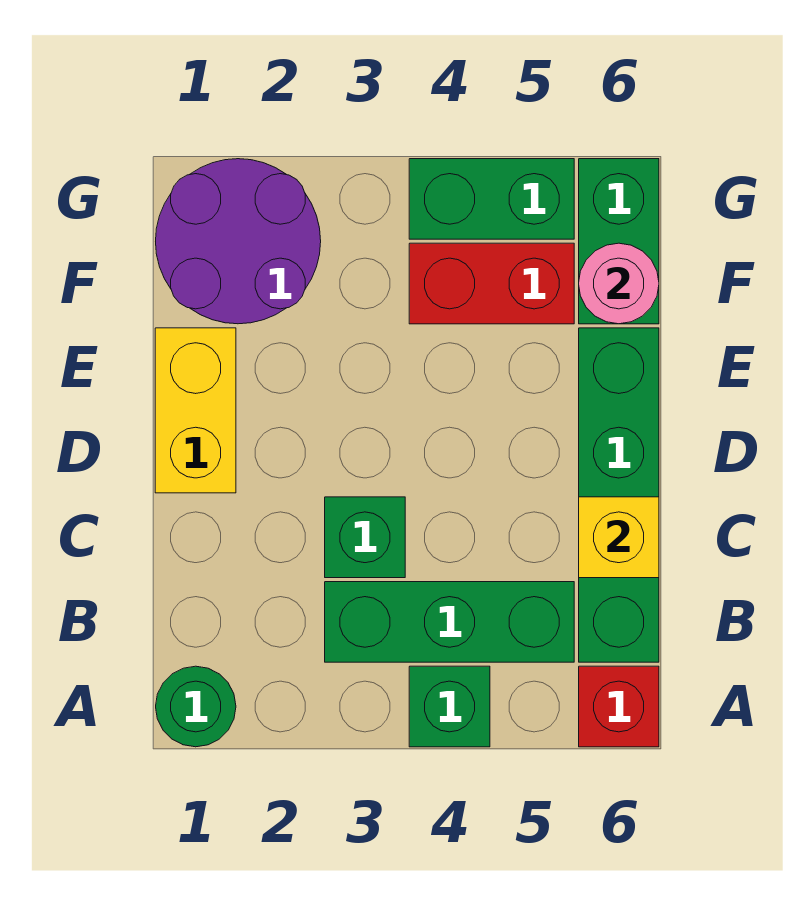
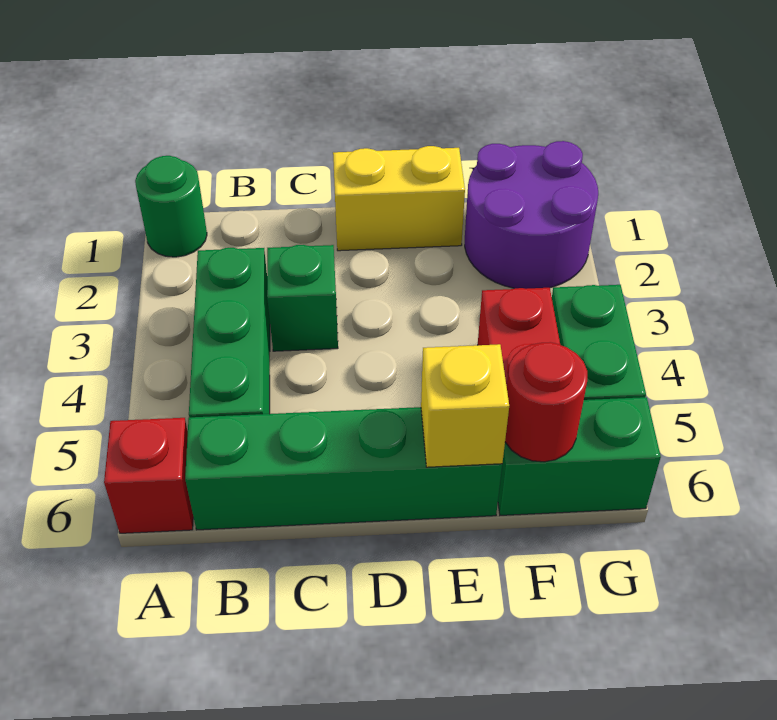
green brick A4 level 1 -> none
yellow brick C6 level 2 -> yellow brick E6 level 2
pink round brick F6 level 2 -> red round brick F6 level 2

